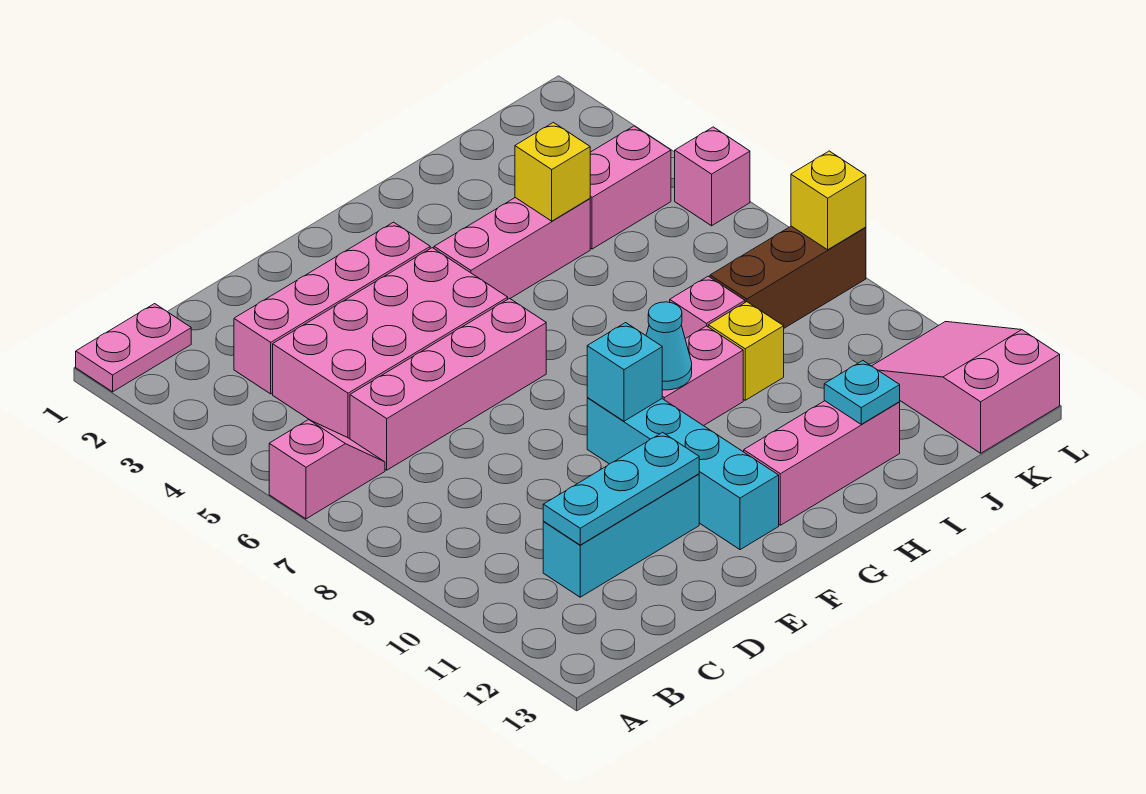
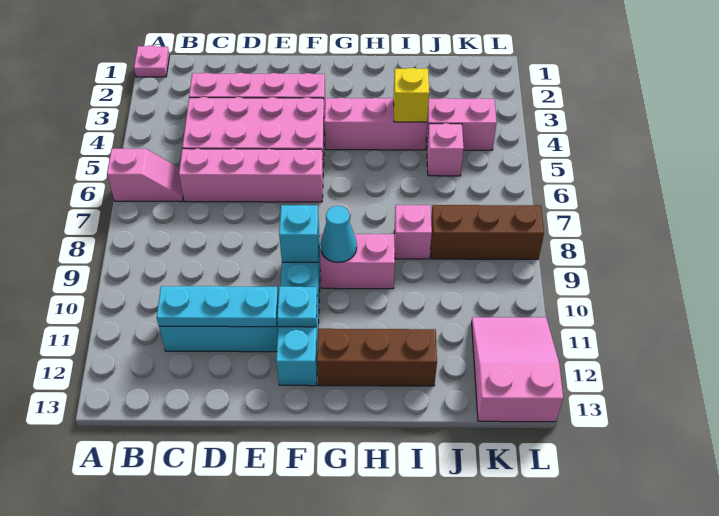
pink plate A1:B1 level 1 -> pink plate A1 level 1
pink brick G12:I12 level 1 -> brown brick G12:I12 level 1
yellow brick I9 level 1 -> none
cyan plate I12 level 2 -> cyan plate F11 level 2
pink brick L5 level 1 -> pink brick J5 level 1
yellow brick L8 level 2 -> none

